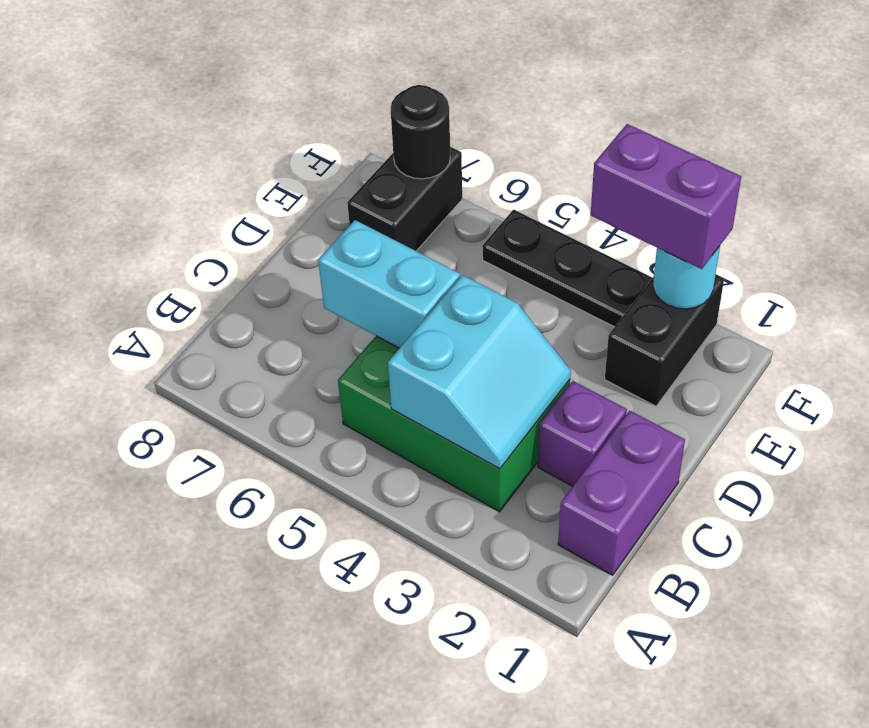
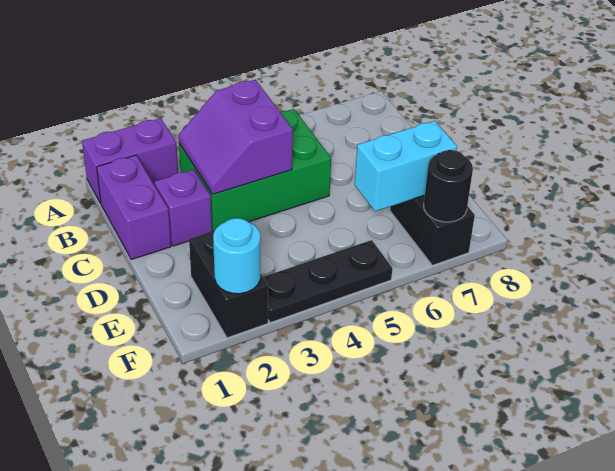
cyan slope B3:C4 level 2 top 4 -> purple slope B3:C4 level 2 top 4
cyan brick C5:C6 level 2 -> cyan brick E6:E7 level 2
purple brick F2:F3 level 3 -> purple brick A1:A2 level 1

